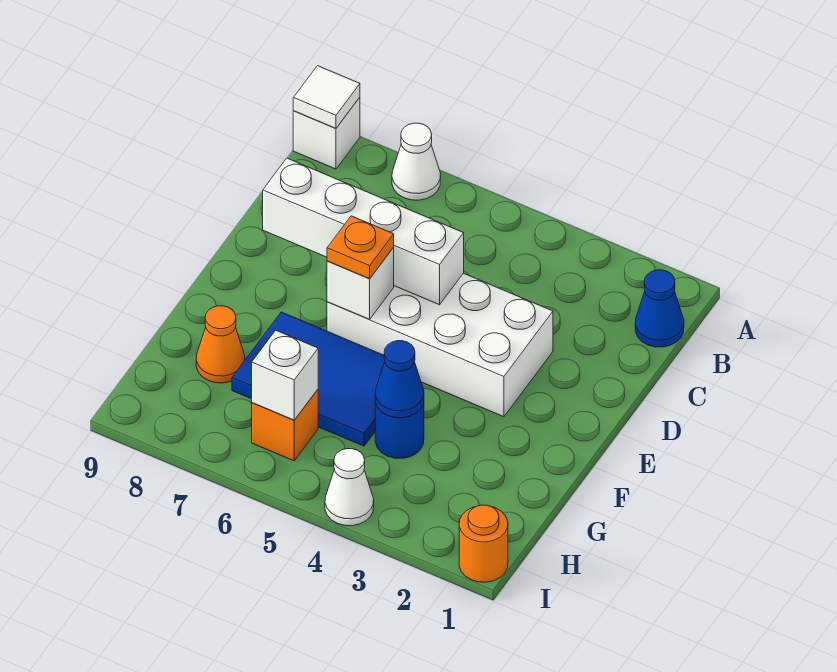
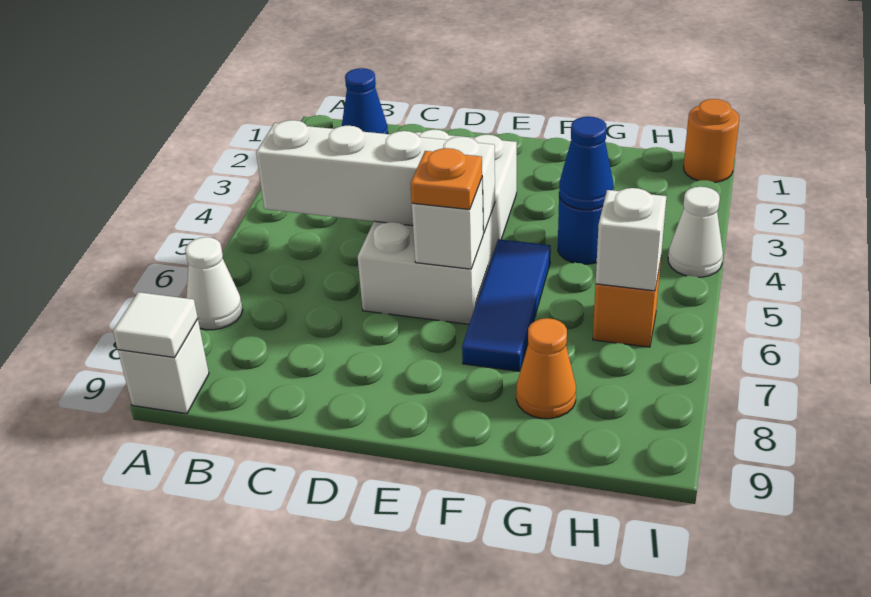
white brick D5:D8 level 2 -> white brick B5:E5 level 2
blue tile F5:G7 level 1 -> blue tile F5:F7 level 1

